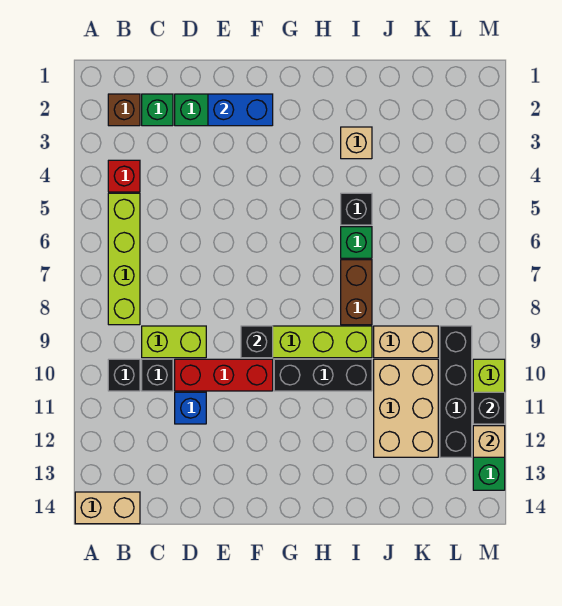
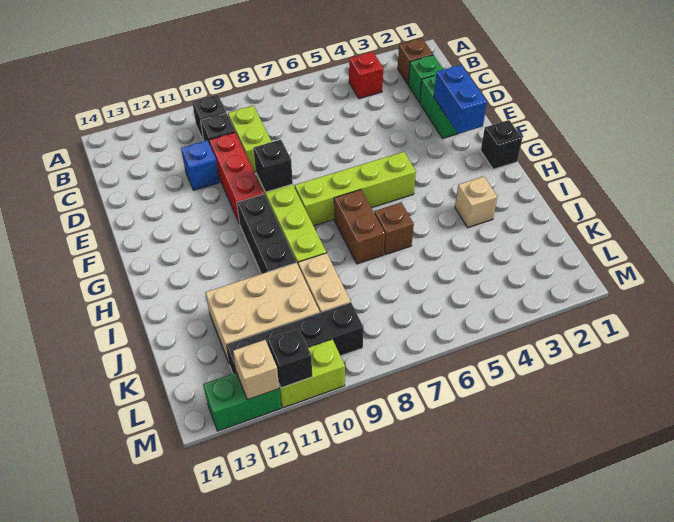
tan brick A14:B14 level 1 -> none
lime brick B5:B8 level 1 -> lime brick G5:G8 level 1
black brick I5 level 1 -> black brick G1 level 1
green brick I6 level 1 -> brown brick I6 level 1
brown brick I7:I8 level 1 -> brown brick H7:I7 level 1

